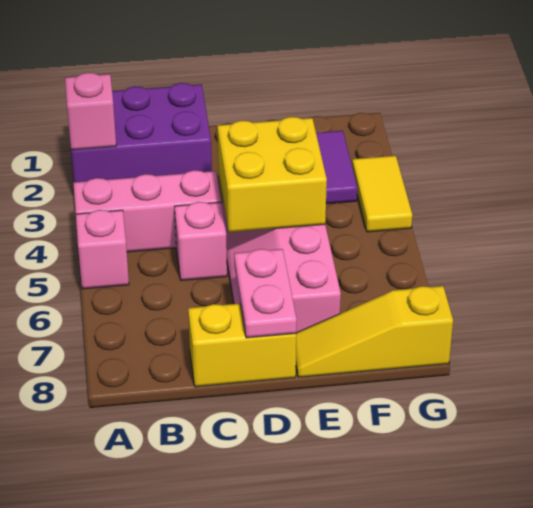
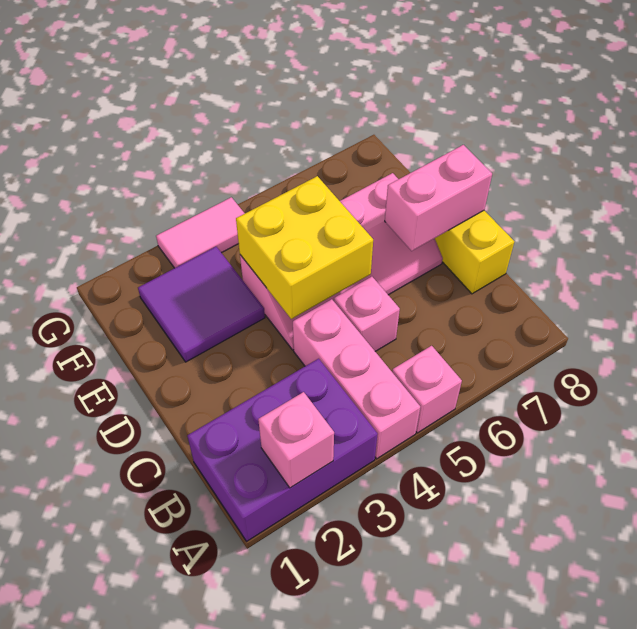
purple brick A1:C2 level 1 -> purple brick A1:B3 level 1
pink plate D7:D8 level 2 -> pink brick D7:D8 level 2
yellow slope E8:G8 level 1 top G -> none
yellow tile G3:G4 level 1 -> pink tile G3:G4 level 1

